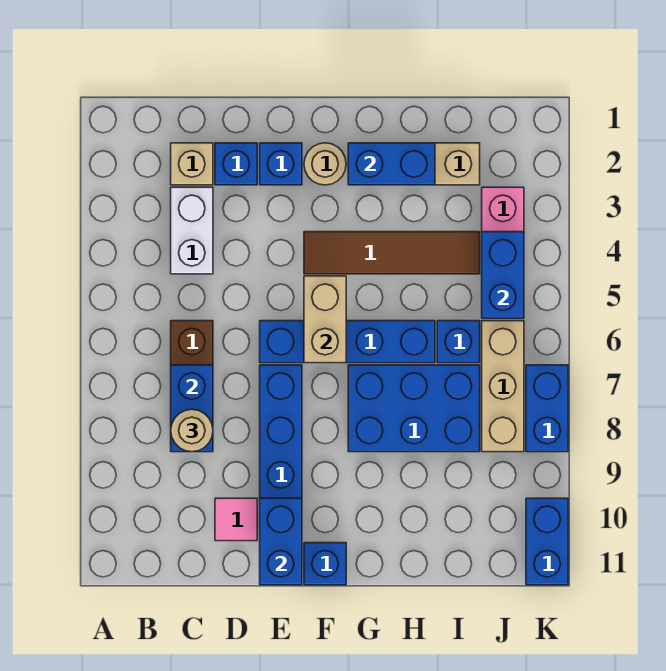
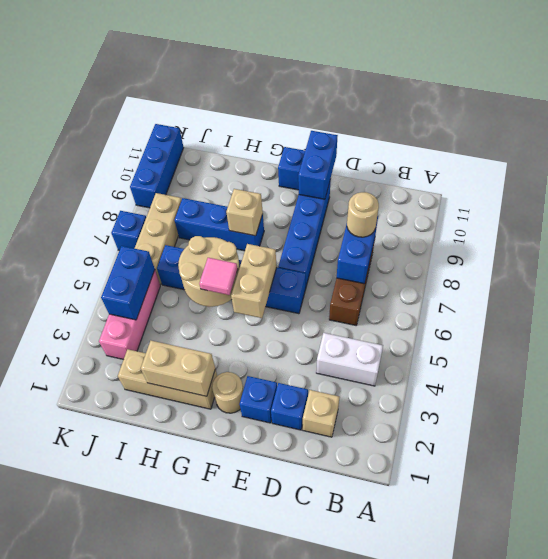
white brick C3:C4 level 1 -> white brick B4:C4 level 1
pink tile D10 level 1 -> pink tile G5 level 3
brown tile F4:I4 level 1 -> none
blue brick G2:H2 level 2 -> tan brick G2:H2 level 2
none -> tan round brick G5:H6 level 2
blue brick G7:I8 level 1 -> blue brick G8:I8 level 1
none -> tan brick G8 level 2
blue brick K7:K8 level 1 -> blue brick K7 level 1
blue brick K10:K11 level 1 -> blue brick K9:K11 level 1

